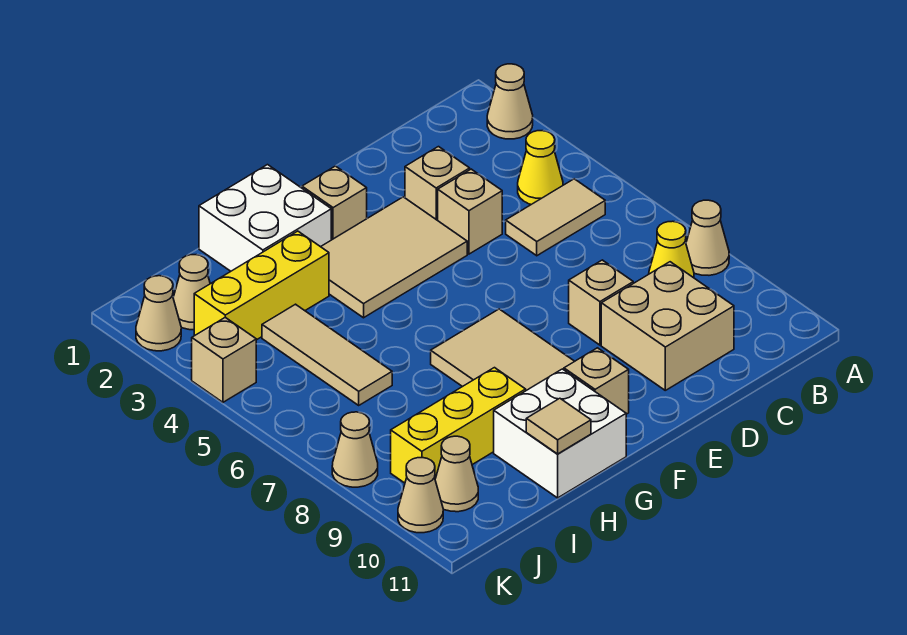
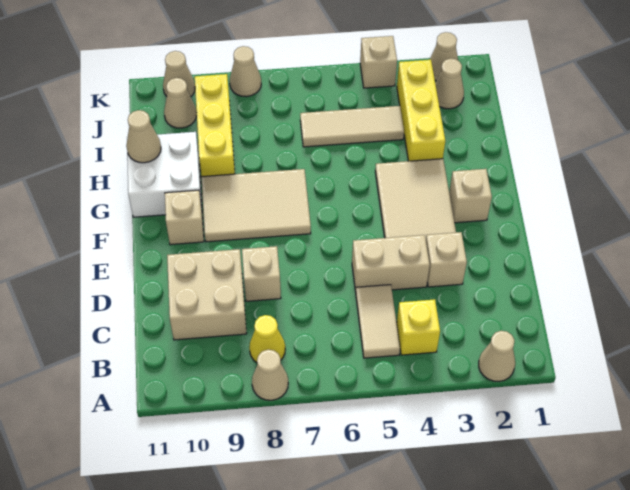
yellow cone B4 level 1 -> yellow brick B4 level 1
tan brick D4 level 1 -> tan brick D4:D5 level 1
white brick G1:H2 level 1 -> none
tan tile H11 level 2 -> tan cone H11 level 2

